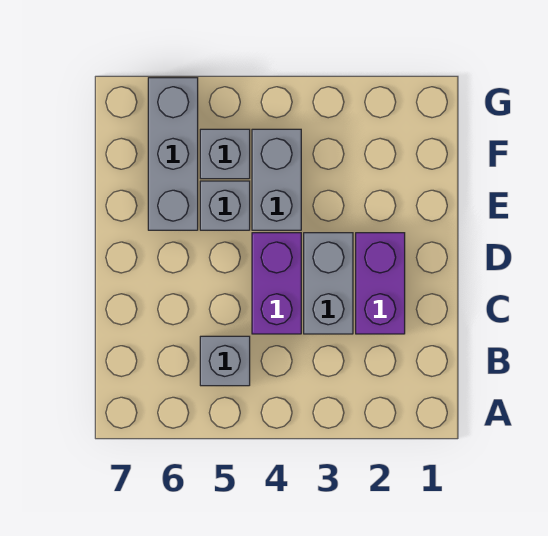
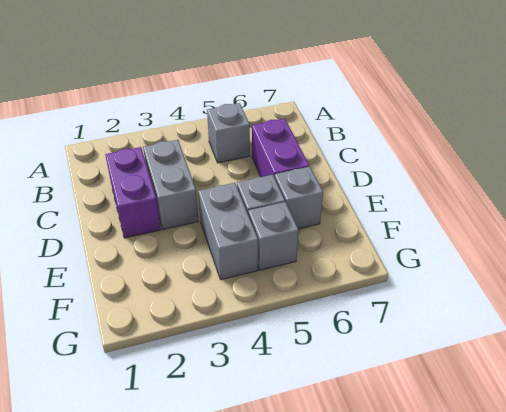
purple brick C4:D4 level 1 -> purple brick C6:D6 level 1
grey brick E6:G6 level 1 -> grey brick E6 level 1

